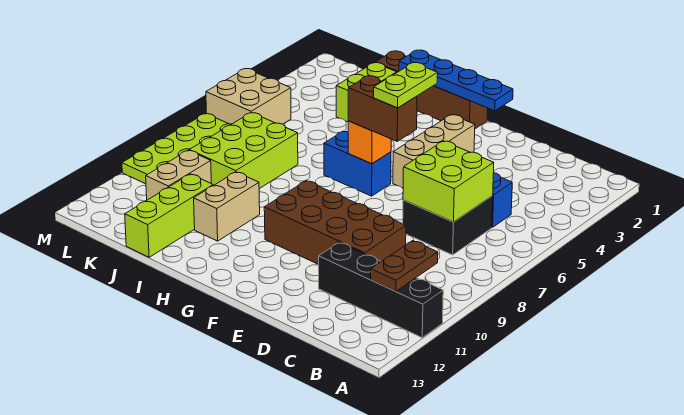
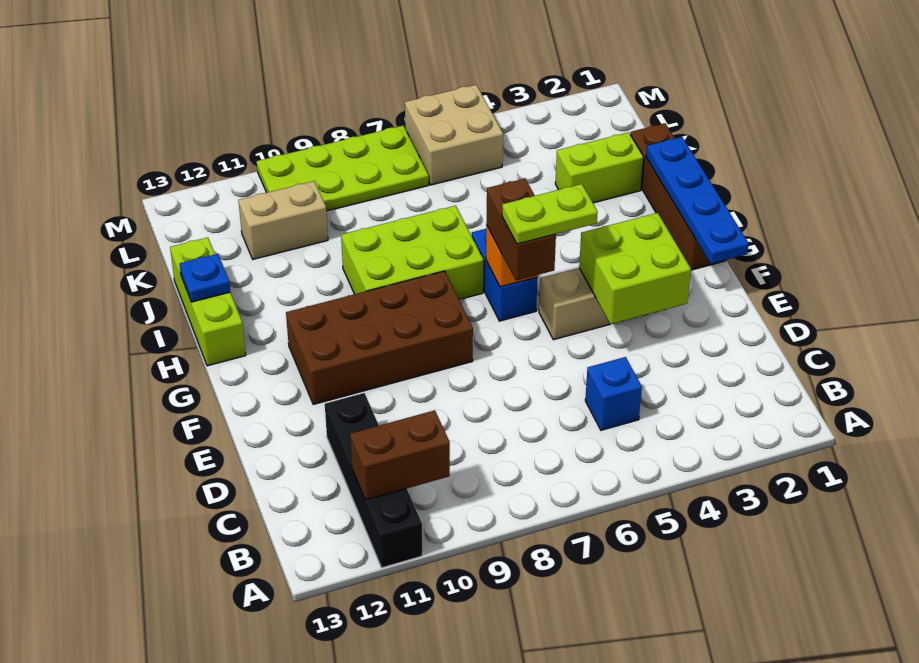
brown plate B10:B11 level 2 -> brown brick B10:B11 level 2
black brick C6:D7 level 1 -> none
lime brick C6:D7 level 2 -> lime brick E3:F4 level 2
brown brick D9:G10 level 1 -> brown brick F8:G11 level 1
tan brick I10:I11 level 1 -> none
none -> blue plate I13 level 2
lime brick J7:K9 level 1 -> lime brick H7:I9 level 1
lime brick J11:J13 level 1 -> lime brick H13:J13 level 1

